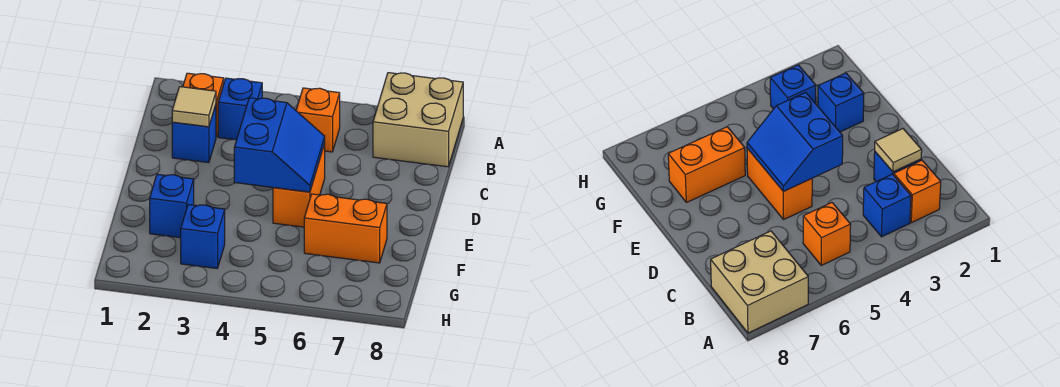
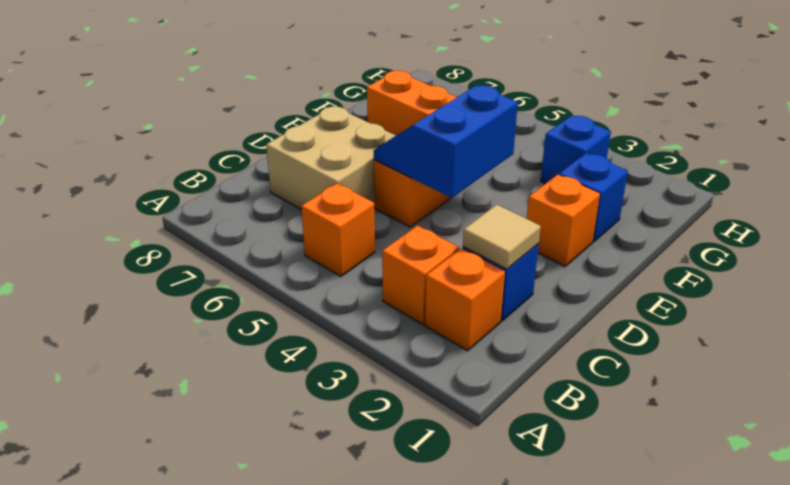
tan brick A7:B8 level 1 -> tan brick C6:D7 level 1
blue brick B3 level 1 -> orange brick B3 level 1
none -> orange brick E2 level 1

